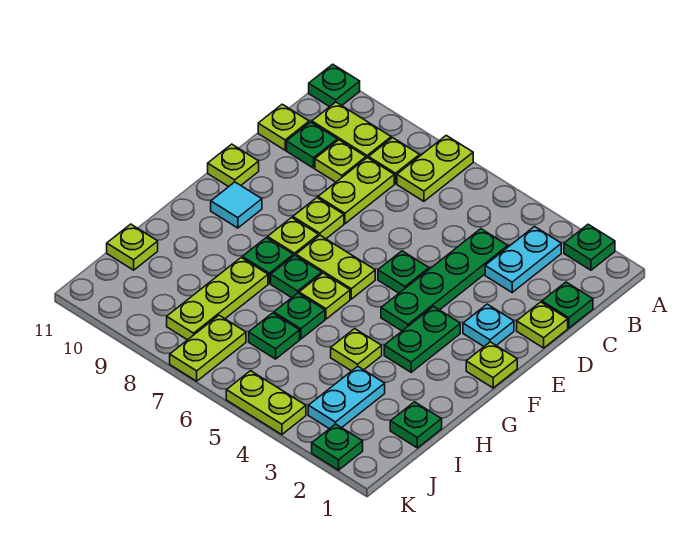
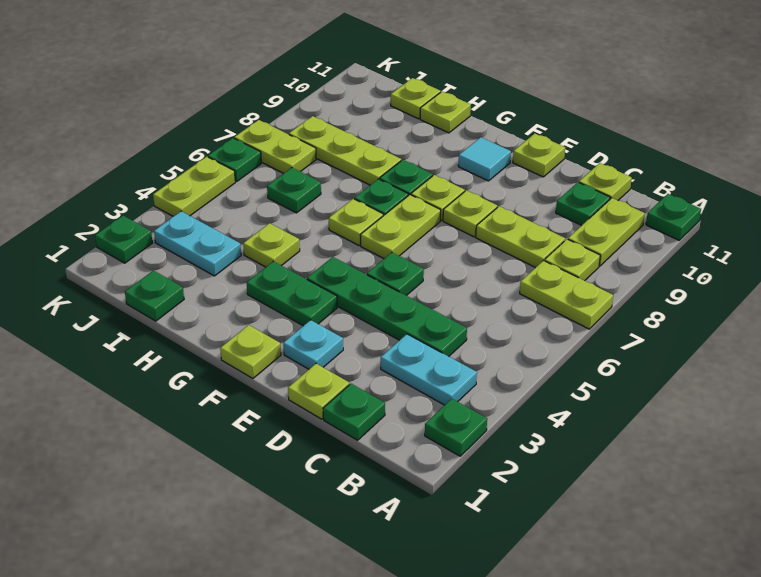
lime plate C9 level 1 -> lime plate H11 level 1
green plate H6 level 1 -> green plate K6 level 1

